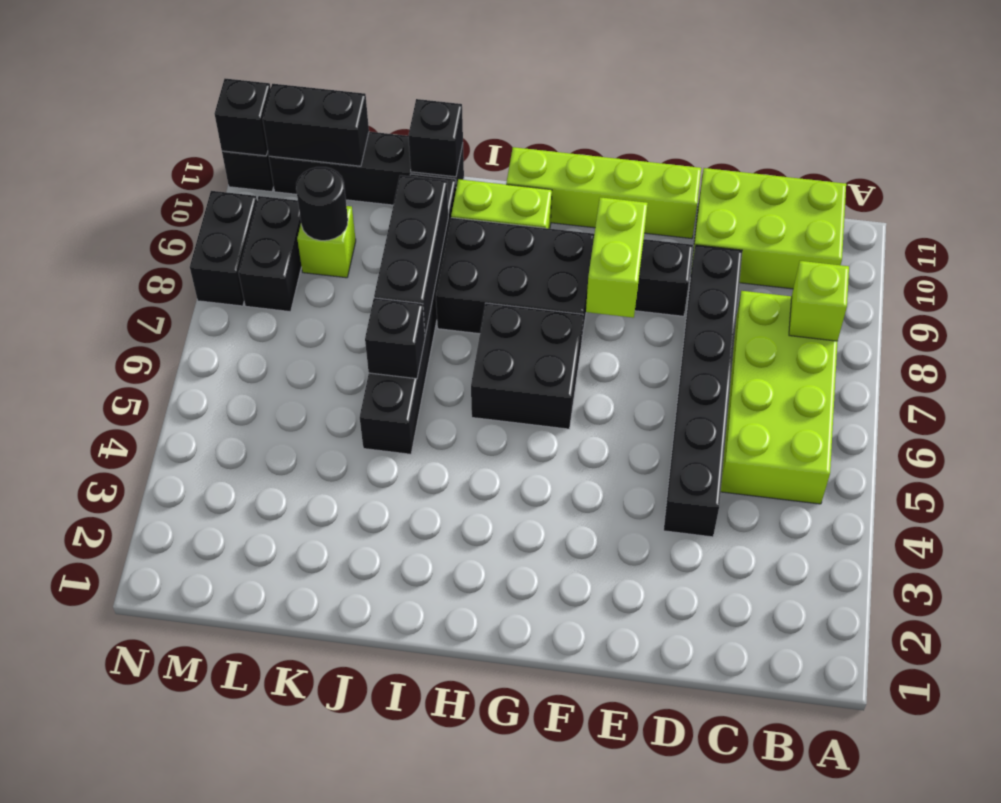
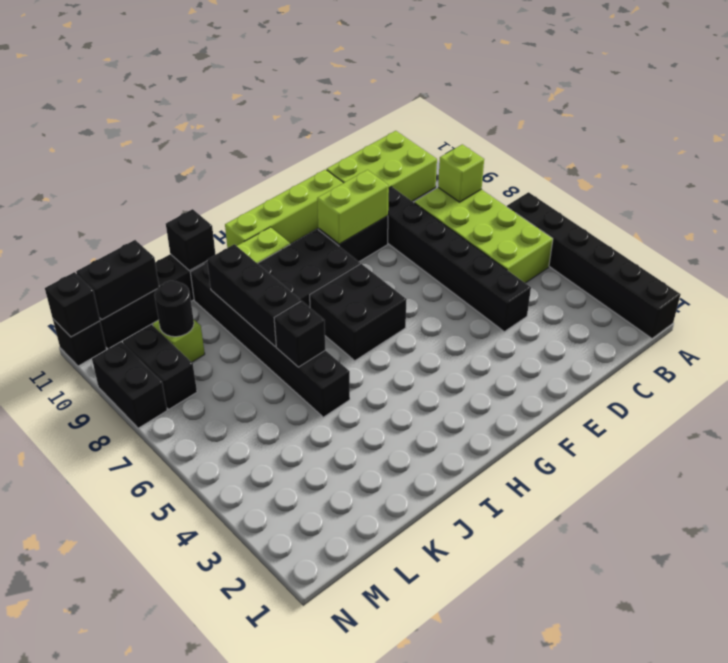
none -> black brick A1:A6 level 1
lime brick F8:F9 level 2 -> lime brick E9:F9 level 2

